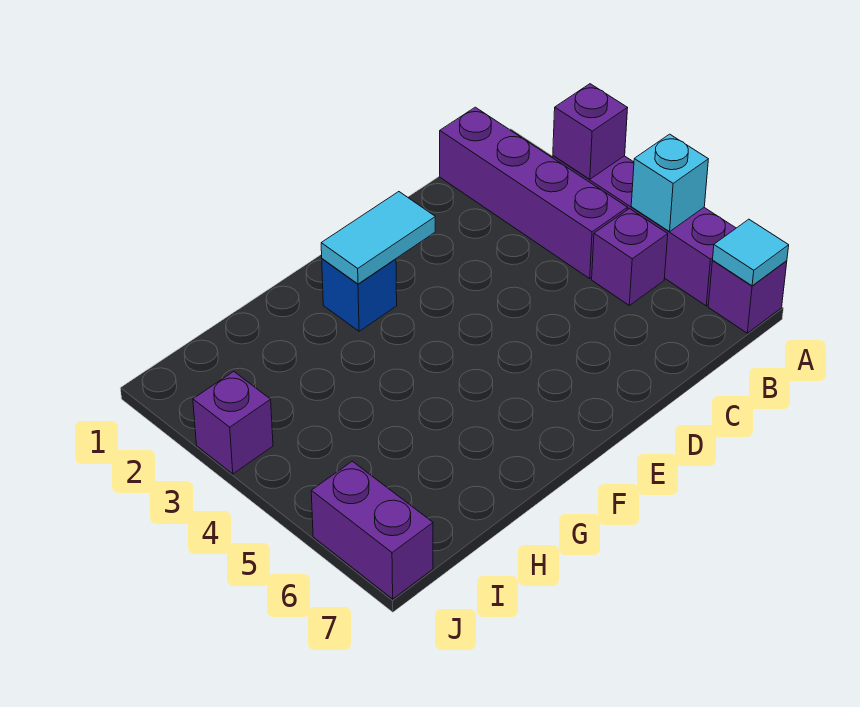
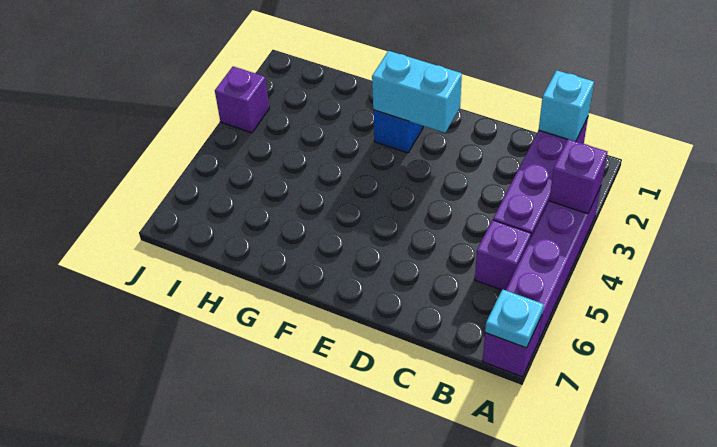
cyan brick A5 level 2 -> cyan brick B1 level 2
cyan tile A7 level 2 -> cyan plate A7 level 2
cyan tile E2:F2 level 2 -> cyan brick E2:F2 level 2
purple brick J6:J7 level 1 -> none

